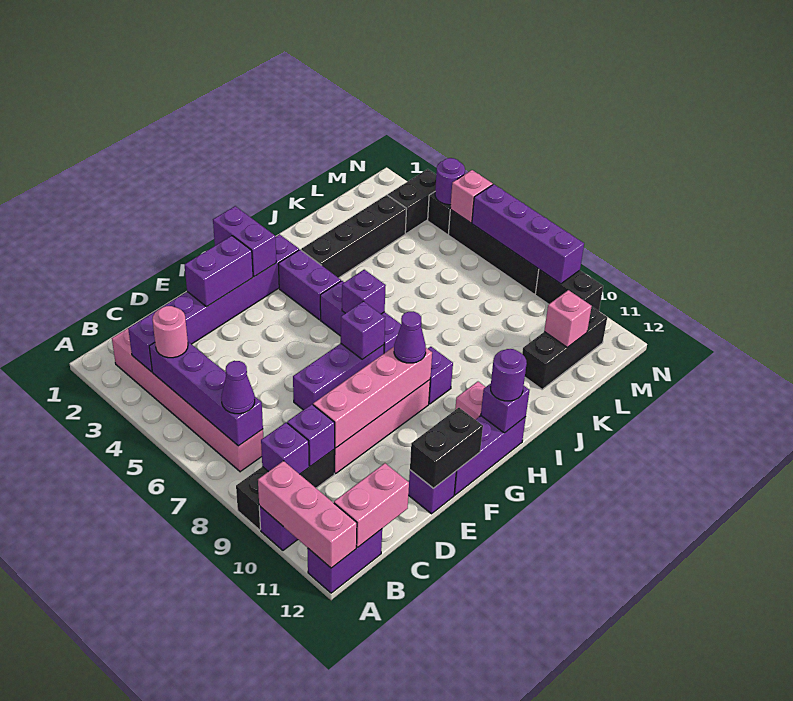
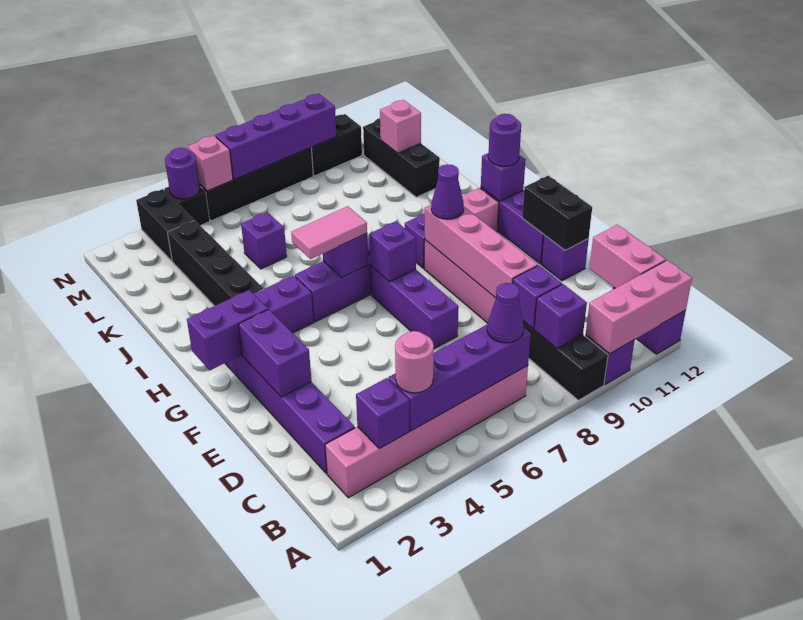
none -> pink tile H5:H6 level 3
none -> purple brick K5 level 1

